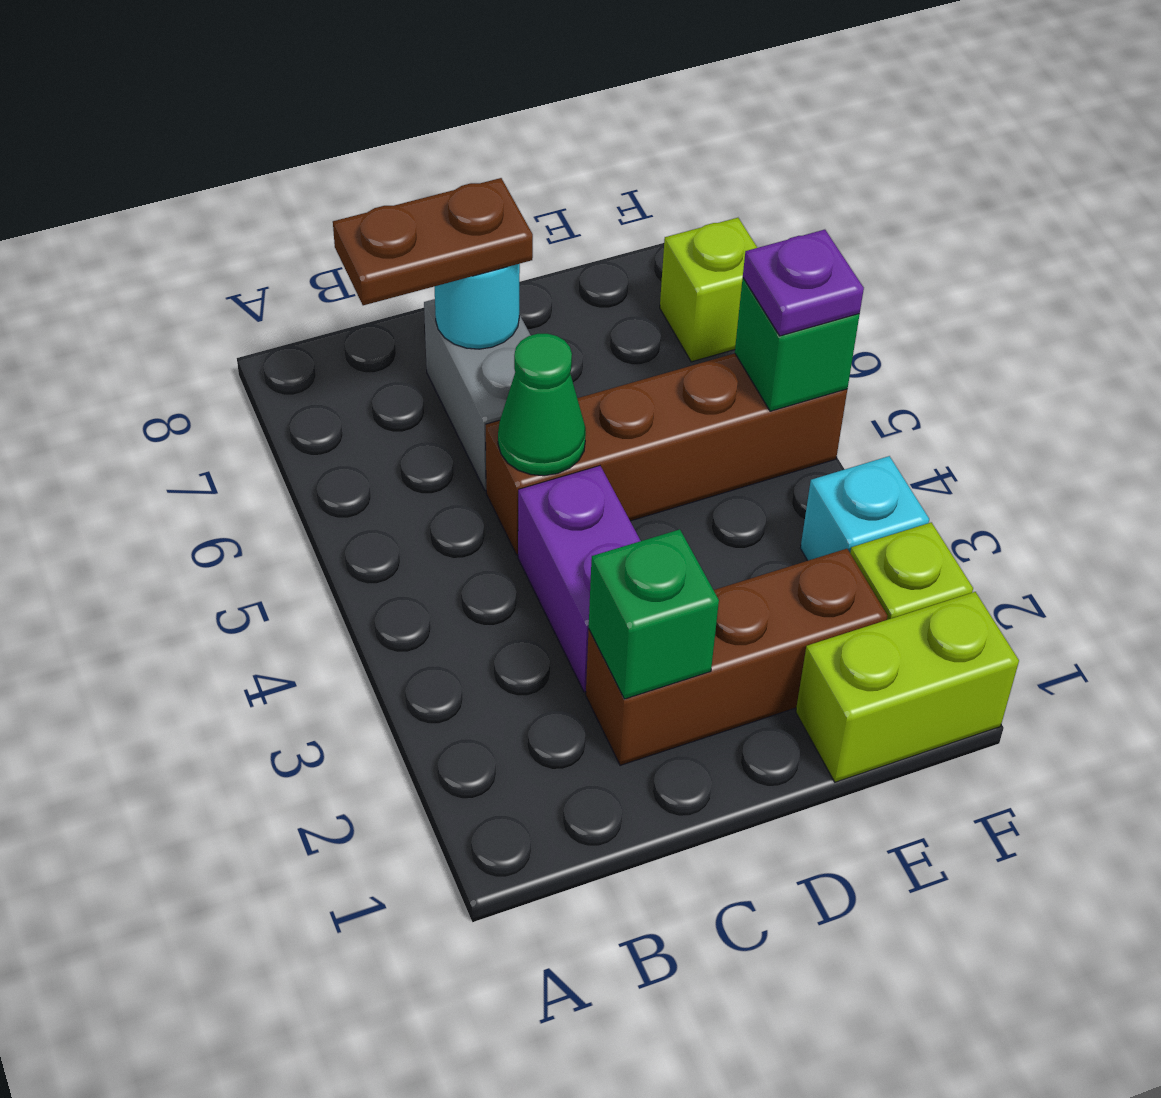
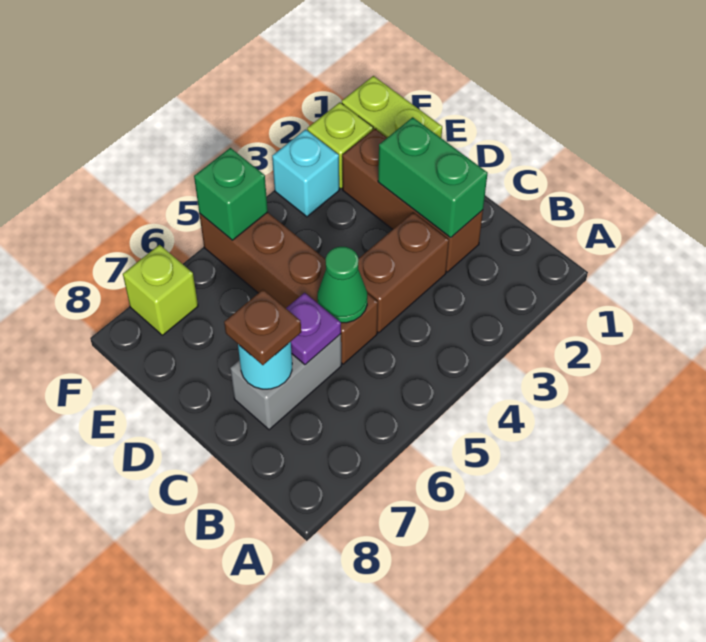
brown plate B7:C7 level 3 -> brown plate C7 level 3
green brick C2 level 2 -> green brick C2:D2 level 2
purple brick C3:C4 level 1 -> brown brick C3:C4 level 1
purple plate F5 level 3 -> purple plate C6 level 2

